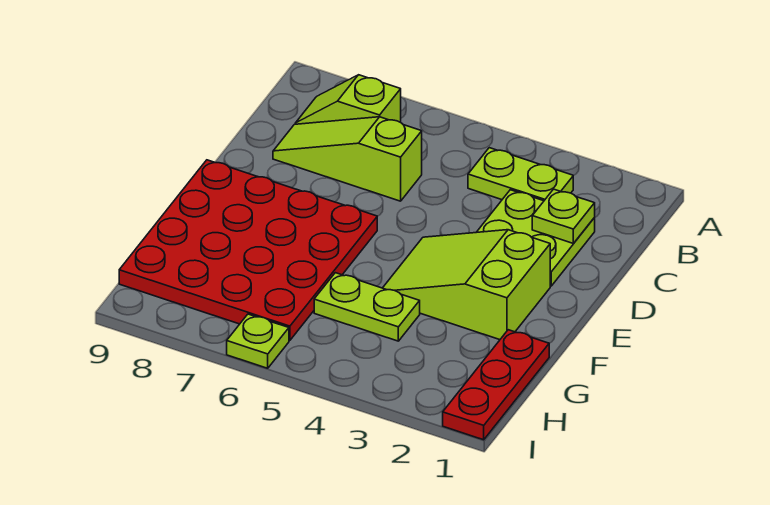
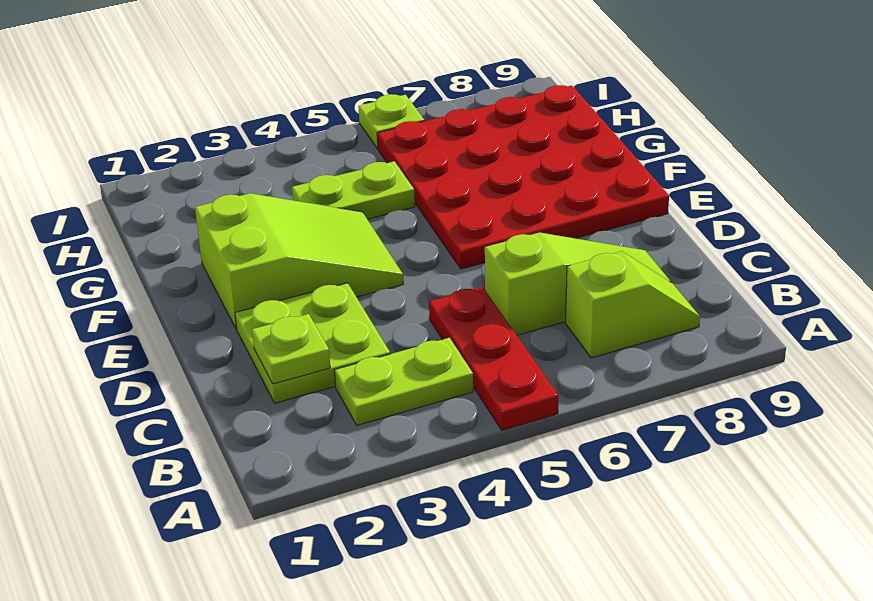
red plate G1:I1 level 1 -> red plate A5:C5 level 1

